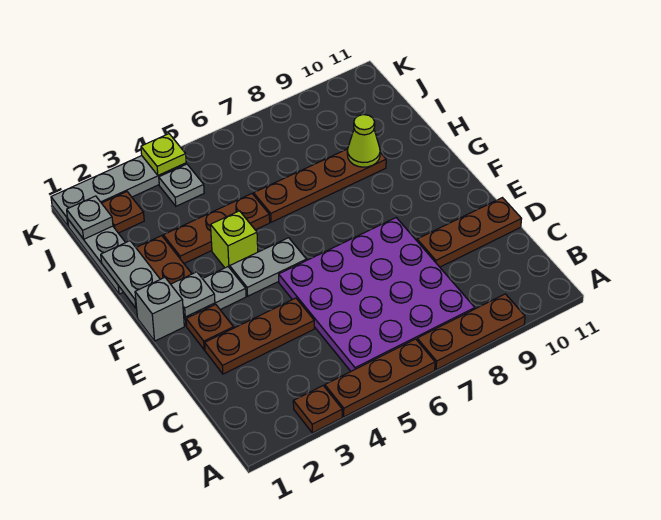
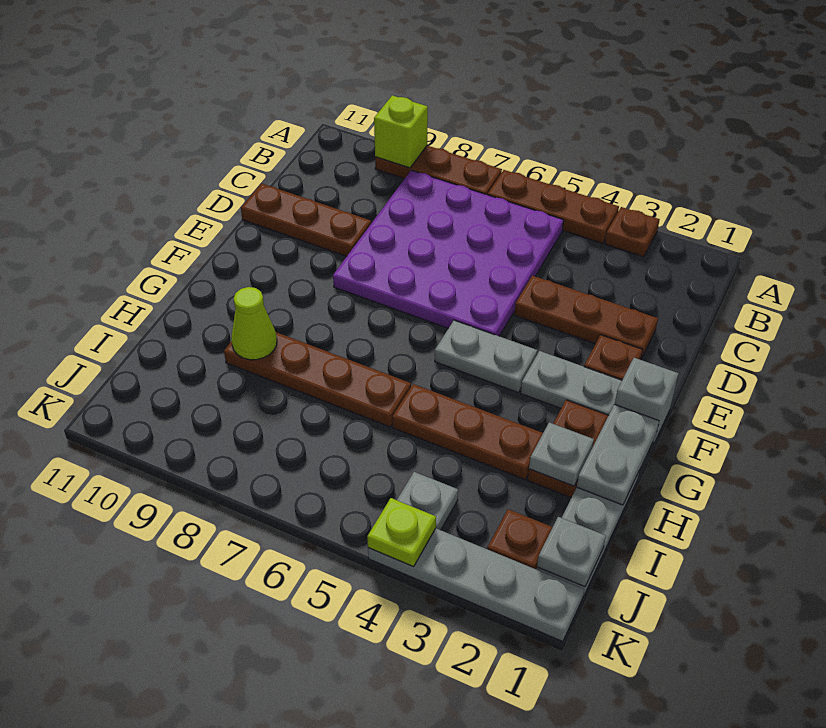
grey plate F2 level 2 -> grey plate H2 level 2
lime brick G4 level 1 -> lime brick A9 level 2

